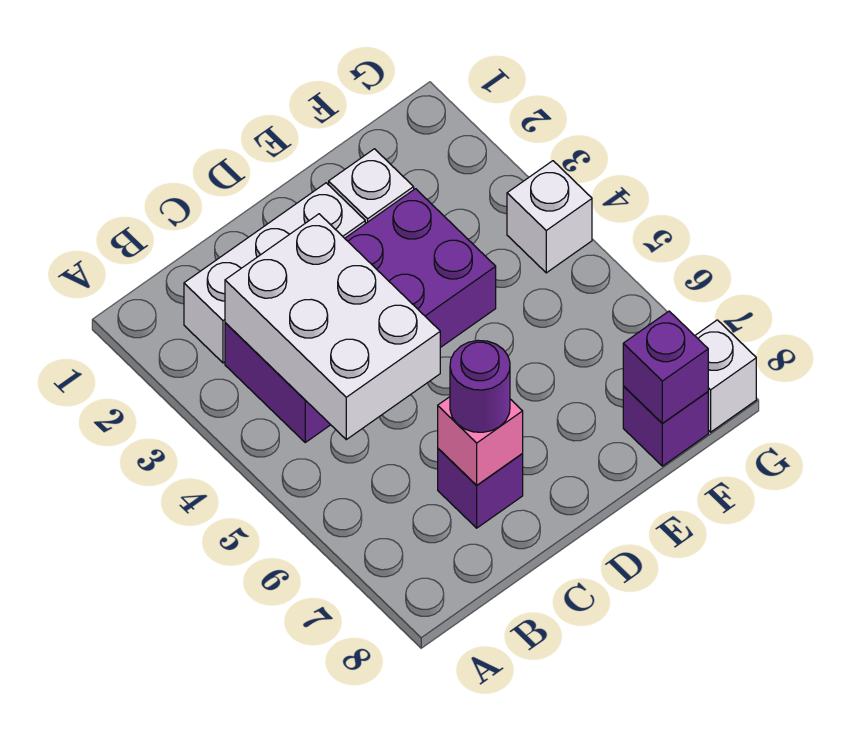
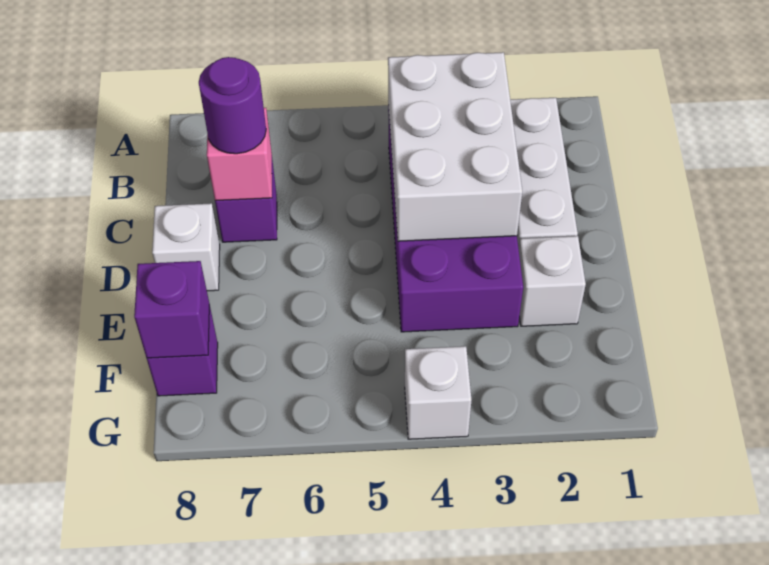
white brick B3:C5 level 2 -> white brick B3:D4 level 2
white brick G8 level 1 -> white brick D8 level 1

